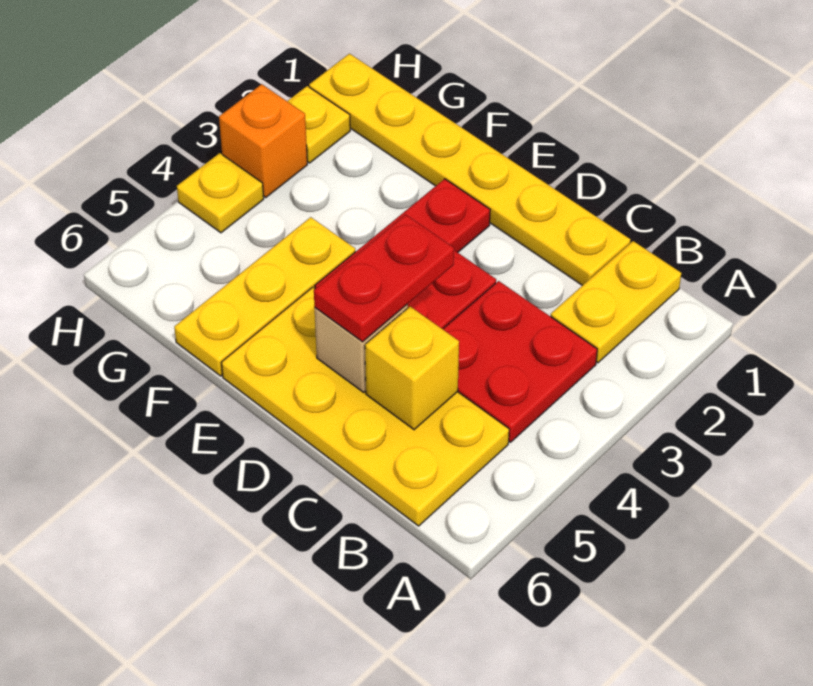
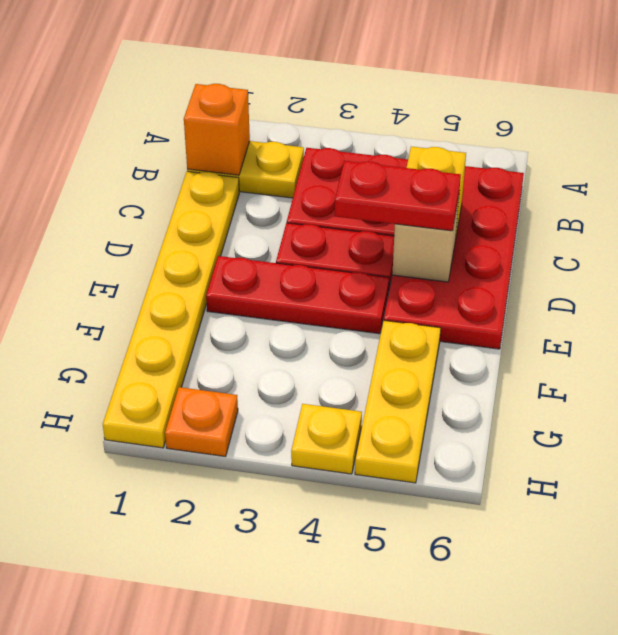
yellow plate B5:E6 level 1 -> red plate B5:E6 level 1
yellow plate F4:F6 level 1 -> yellow plate F5:H5 level 1
yellow plate H2 level 1 -> orange plate H2 level 1
orange brick H3 level 1 -> orange brick B1 level 2

